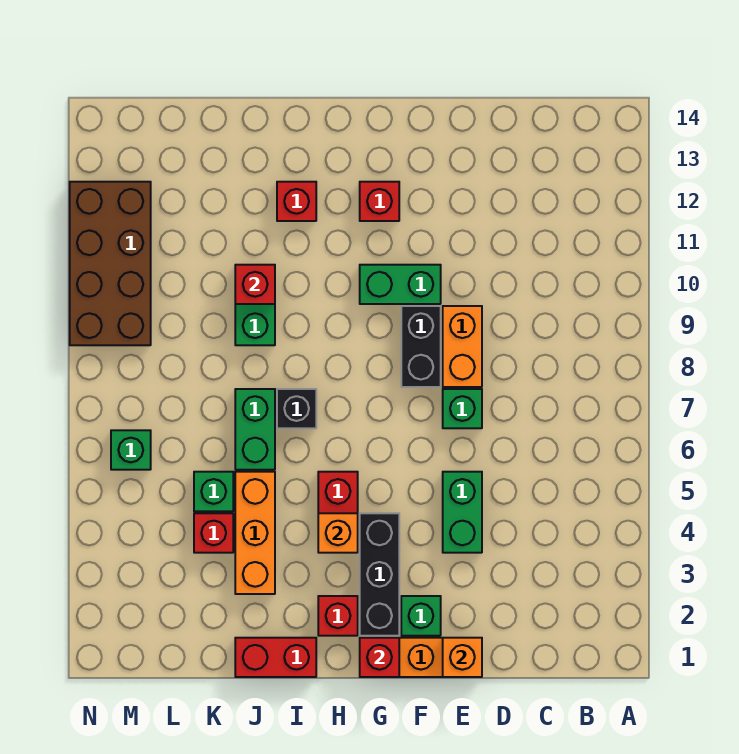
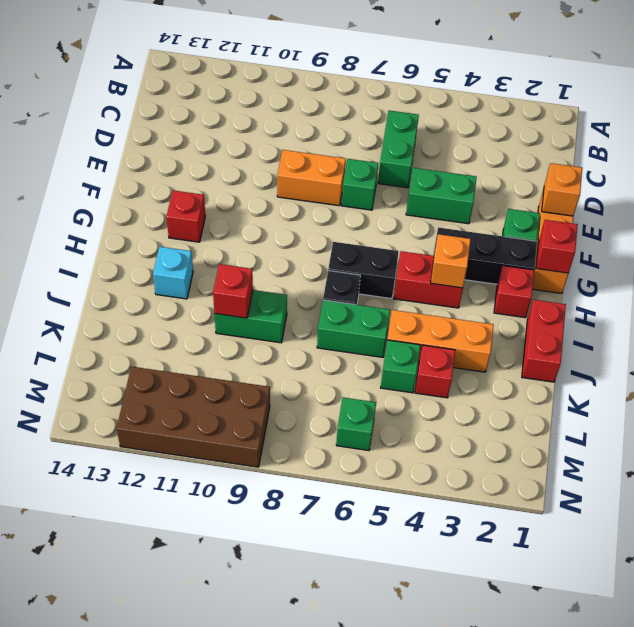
black brick F8:F9 level 1 -> black brick H6:H7 level 1
green brick F10:G10 level 1 -> green brick C6:D6 level 1
red brick I12 level 1 -> cyan brick I12 level 1

